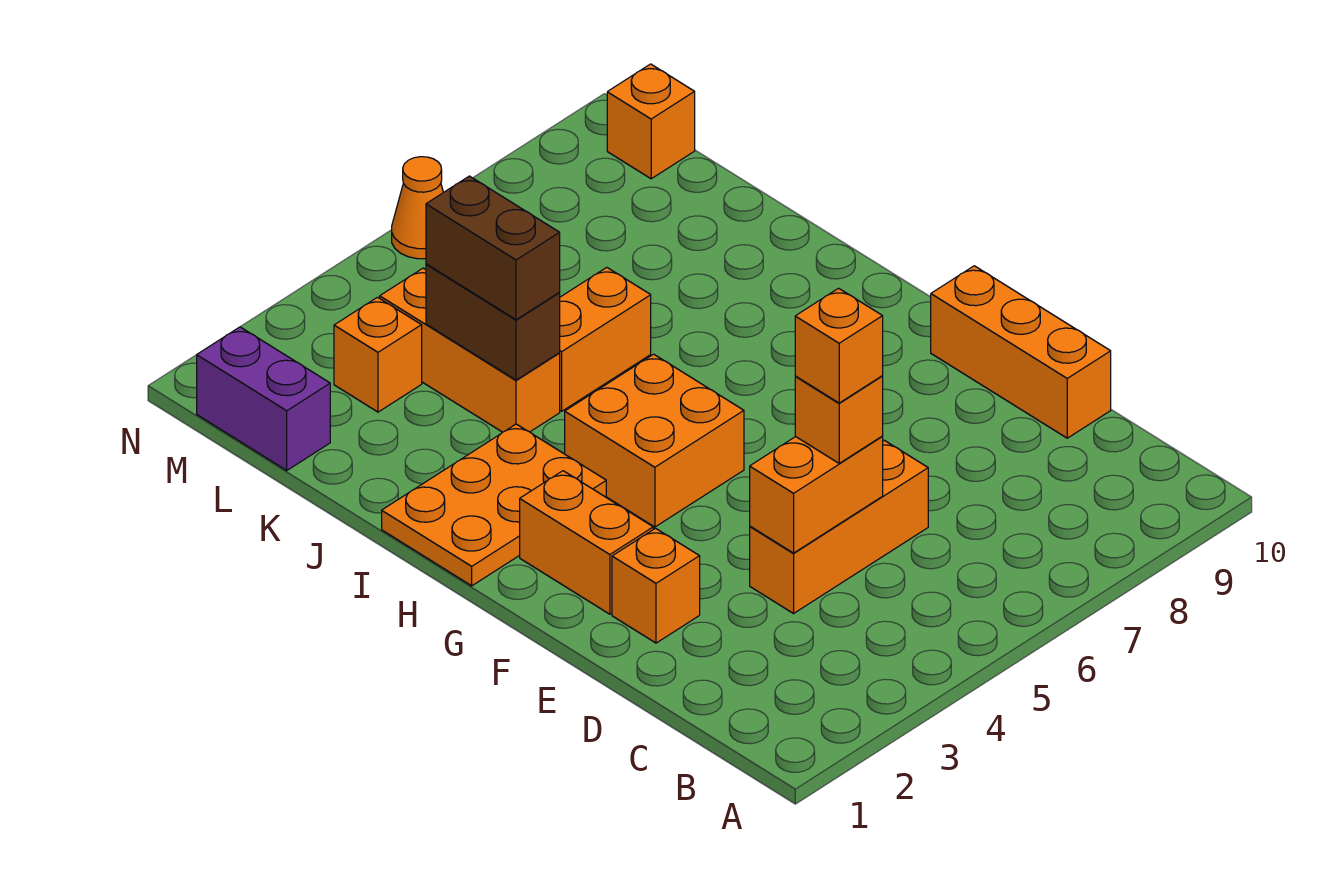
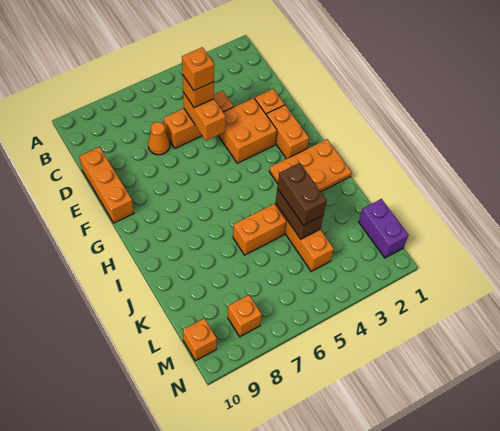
orange brick D4:D5 level 2 -> orange brick D5:E5 level 2
orange brick G4:H5 level 1 -> orange brick E3:F4 level 1
orange brick L3 level 1 -> orange brick M8 level 1
orange cone N6 level 1 -> orange cone D7 level 1

